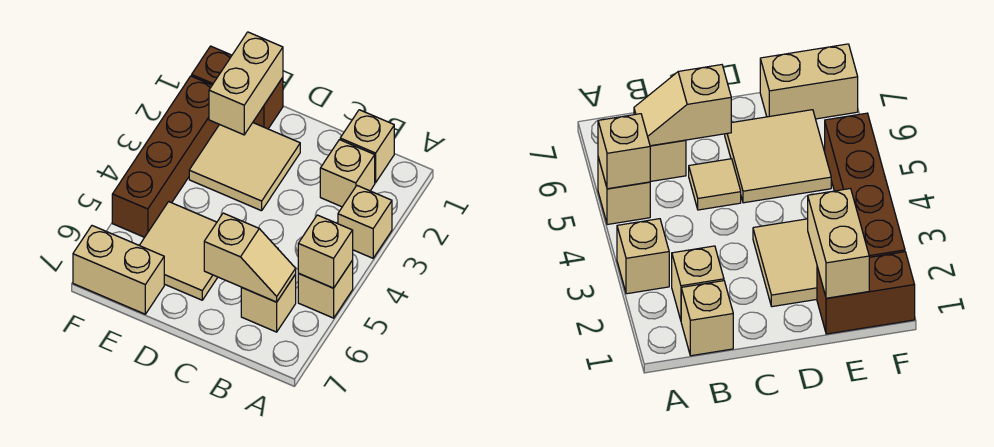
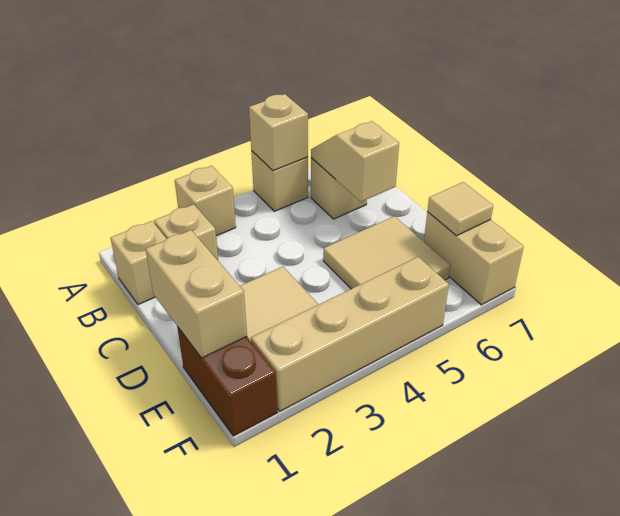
tan tile C5 level 1 -> tan tile E7 level 2
tan brick E1:E2 level 2 -> tan brick D1:E1 level 2
brown brick F2:F5 level 1 -> tan brick F2:F5 level 1

